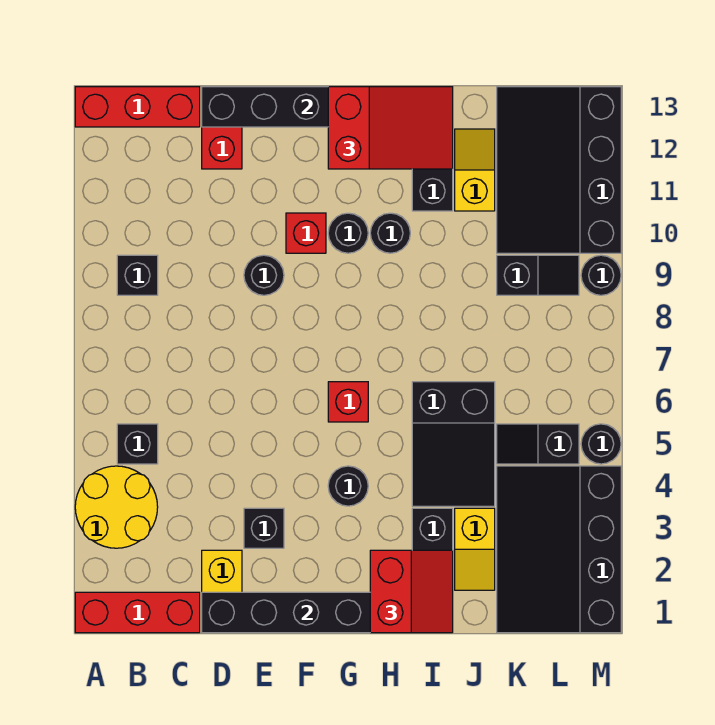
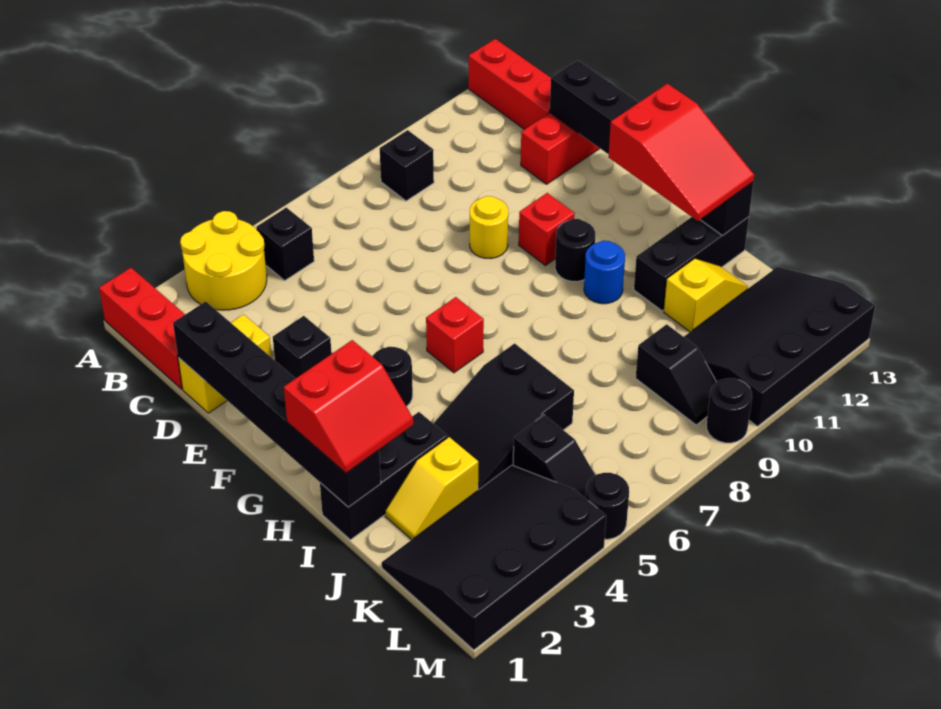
black round brick E9 level 1 -> yellow round brick E9 level 1
black round brick H10 level 1 -> blue round brick H10 level 1
black slope K5:L5 level 1 top L -> black slope K5:L5 level 1 top K

